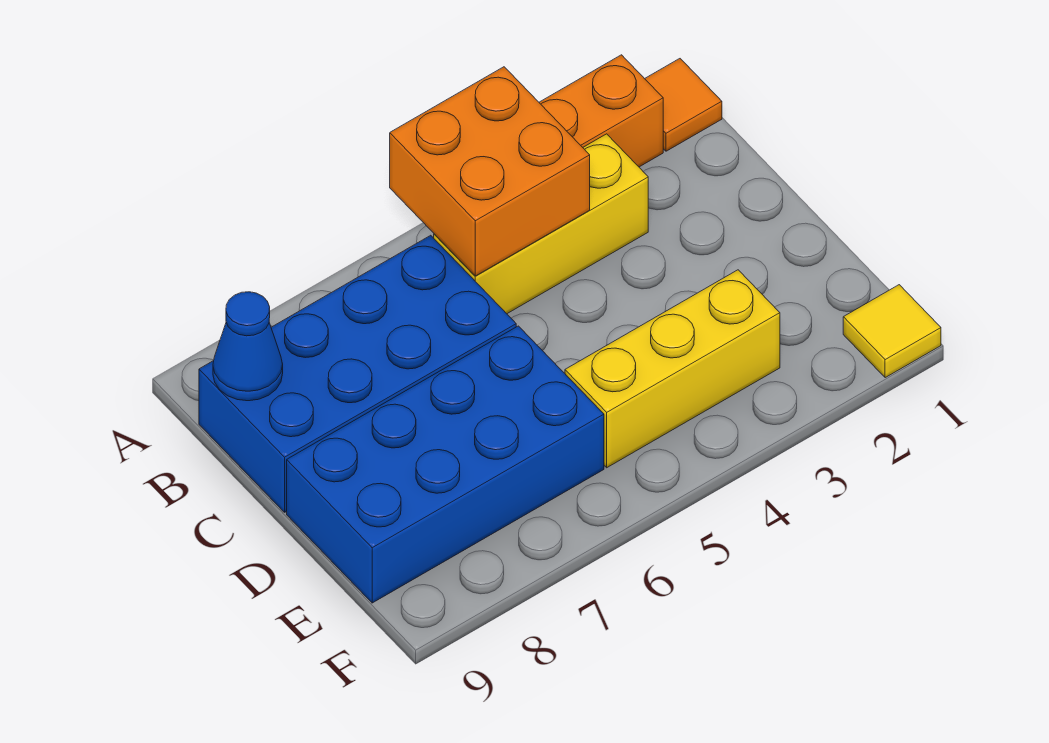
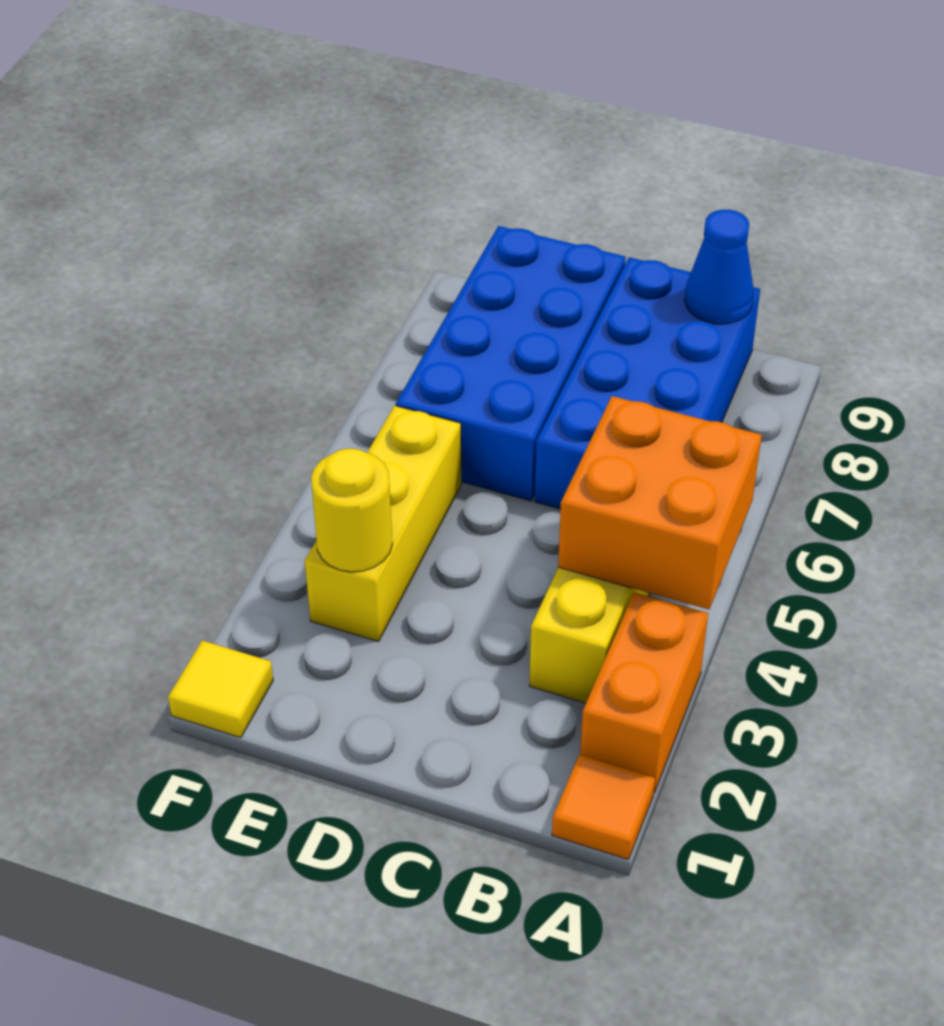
none -> yellow round brick E3 level 2

